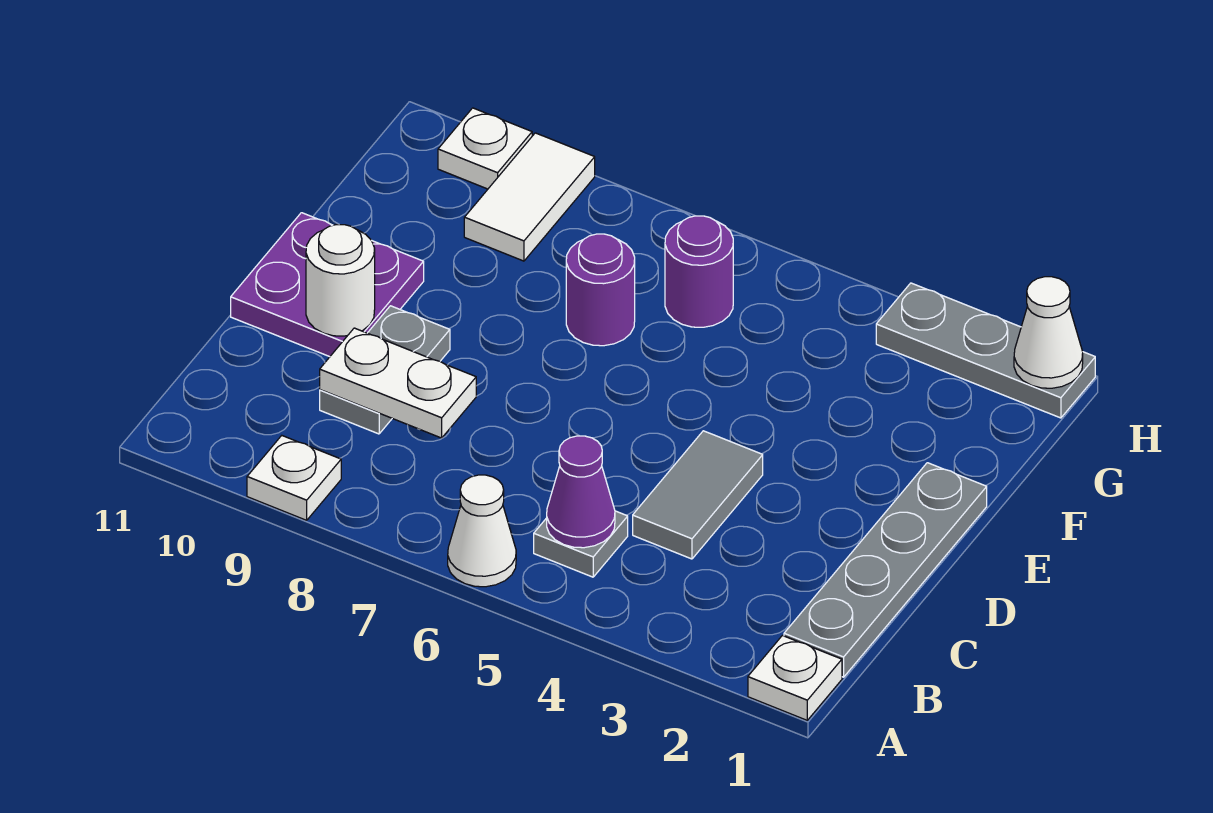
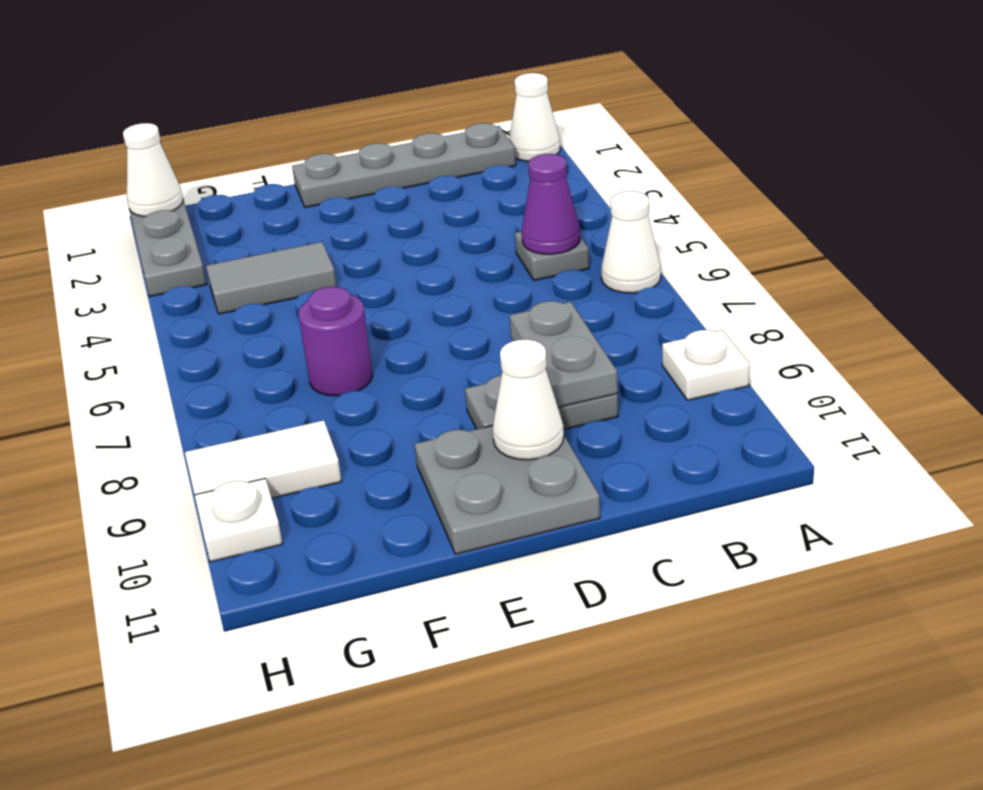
white plate A1 level 1 -> white cone A1 level 1
grey tile C4:D4 level 1 -> grey tile F4:G4 level 1
white plate C8:C9 level 2 -> grey plate C8:C9 level 2
purple plate D10:E11 level 1 -> grey plate D10:E11 level 1
white round brick D10 level 2 -> white cone D10 level 2
purple round brick G6 level 1 -> none

